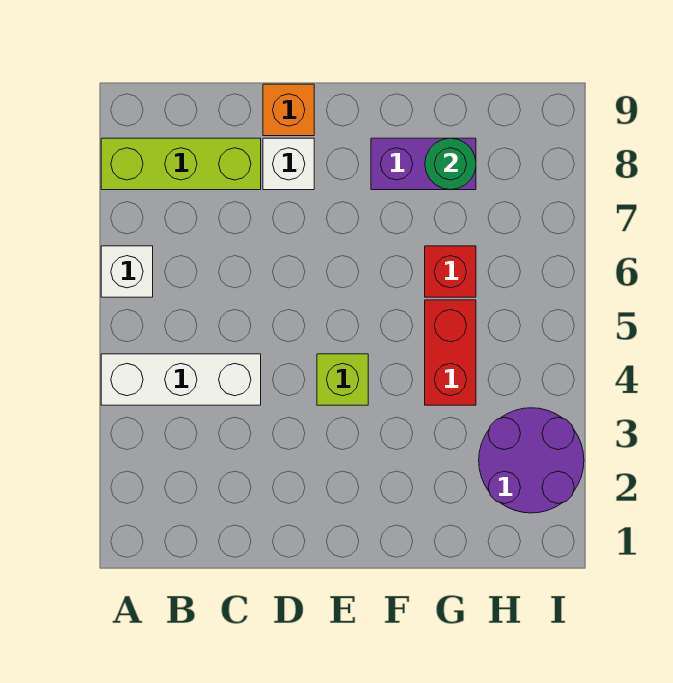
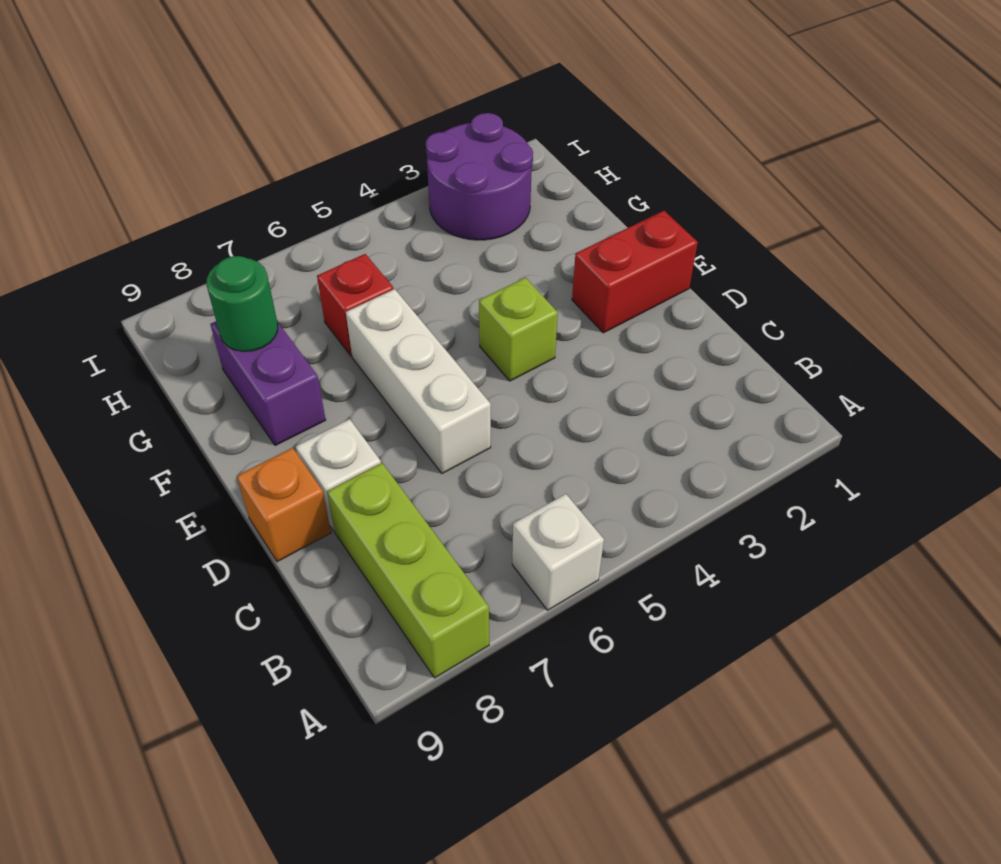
white brick A4:C4 level 1 -> white brick D6:F6 level 1
red brick G4:G5 level 1 -> red brick E1:E2 level 1

